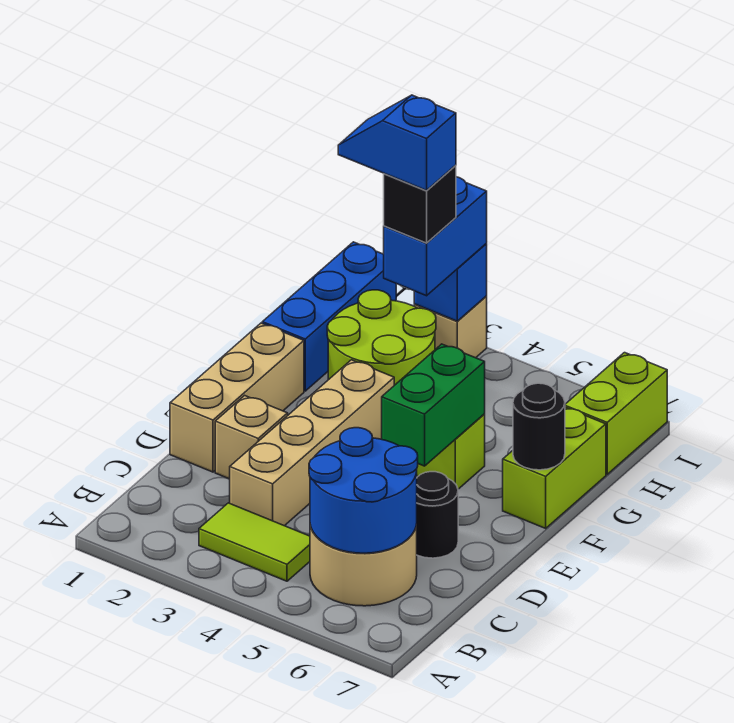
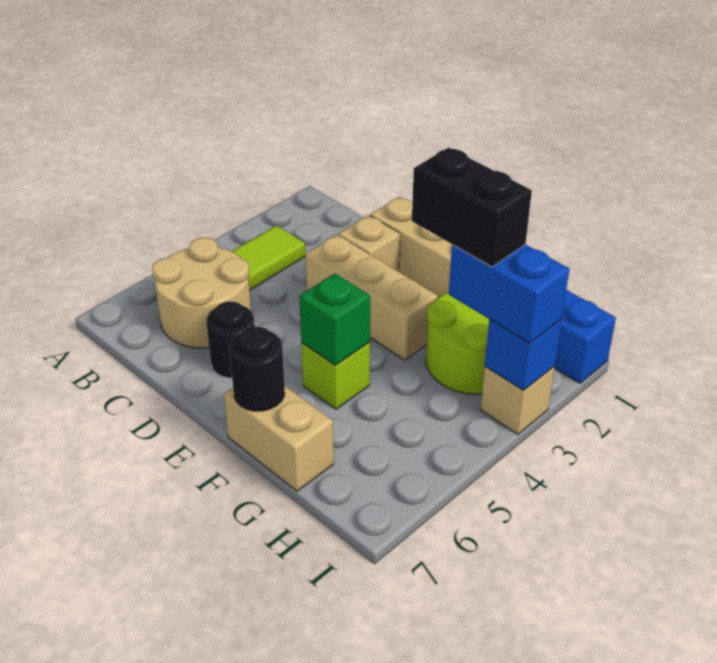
blue round brick B5:C6 level 2 -> none
tan brick C3:F3 level 1 -> tan brick D3:F3 level 1
green brick E5:F5 level 2 -> green brick F5 level 2
lime brick F7:G7 level 1 -> tan brick F7:G7 level 1
blue slope H2:H3 level 5 top 3 -> none
black brick H3 level 4 -> black brick G3:H3 level 4
lime brick H7:I7 level 1 -> none

